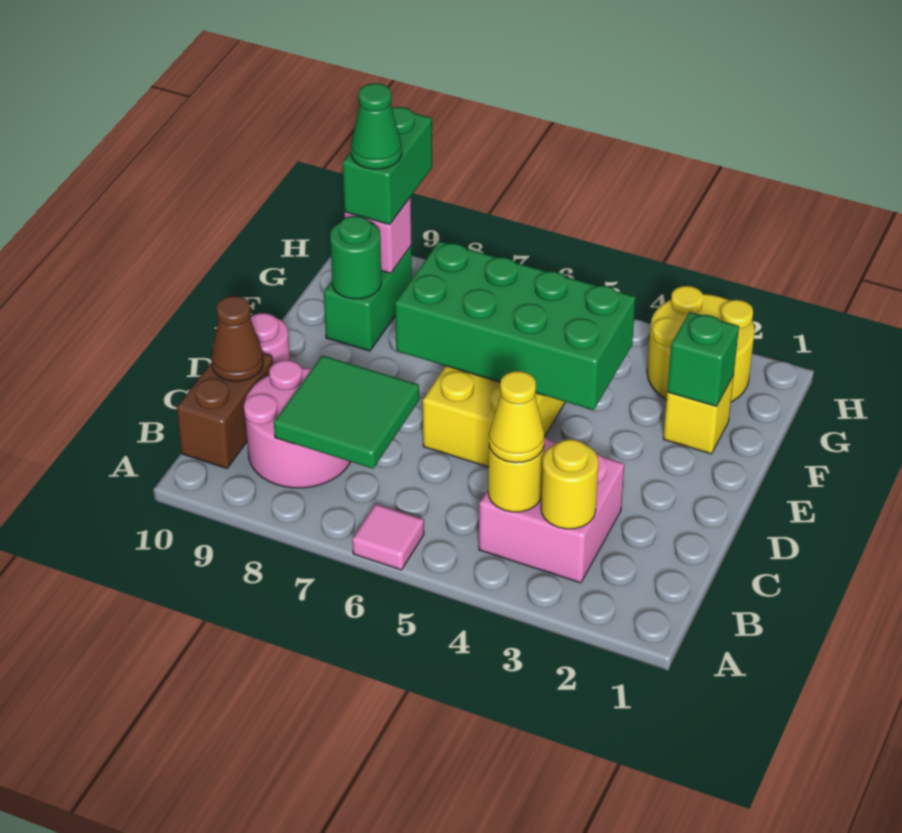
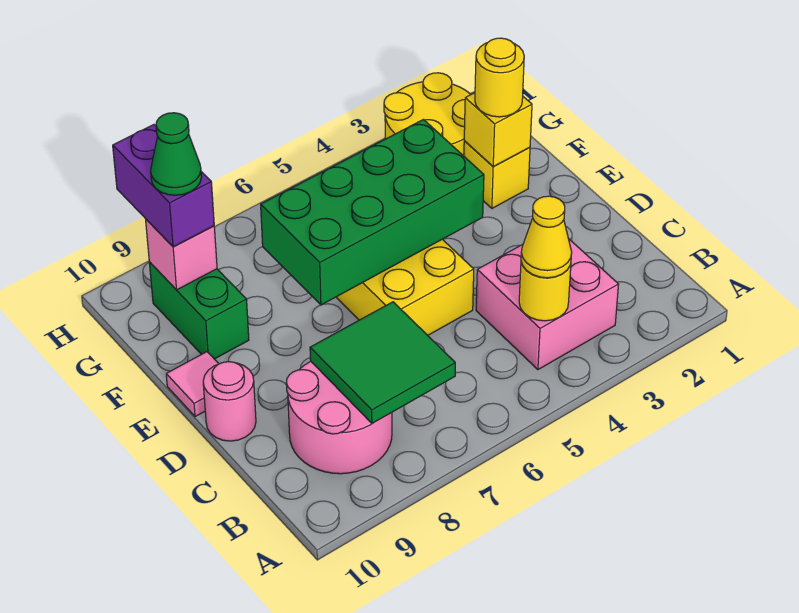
pink tile A6 level 1 -> pink tile E10 level 1
yellow round brick B3 level 2 -> yellow round brick F2 level 3
brown brick B10:C10 level 1 -> none
brown cone C10 level 2 -> none
green brick F2 level 2 -> yellow brick F2 level 2
green round brick F9 level 2 -> none
green brick G9:H9 level 3 -> purple brick G9:H9 level 3

